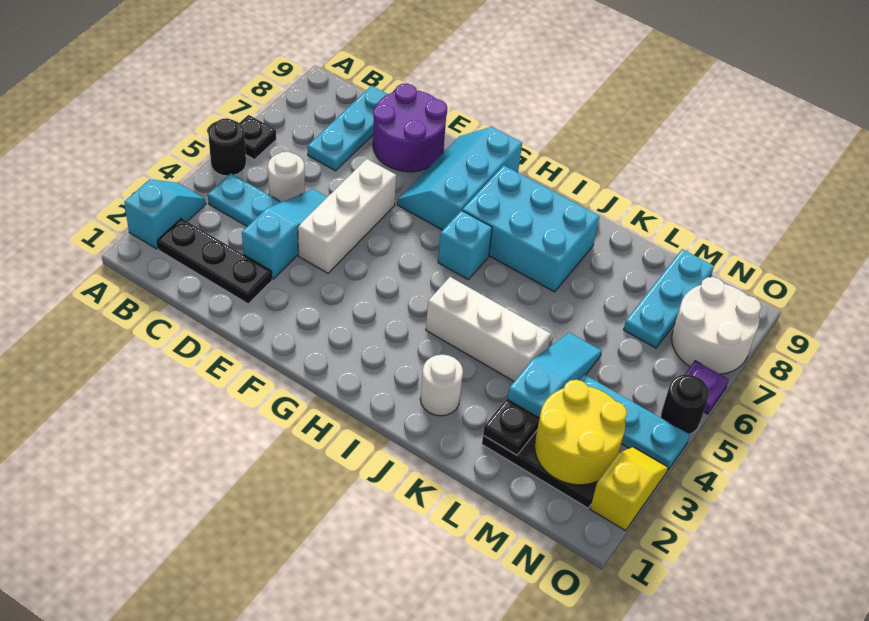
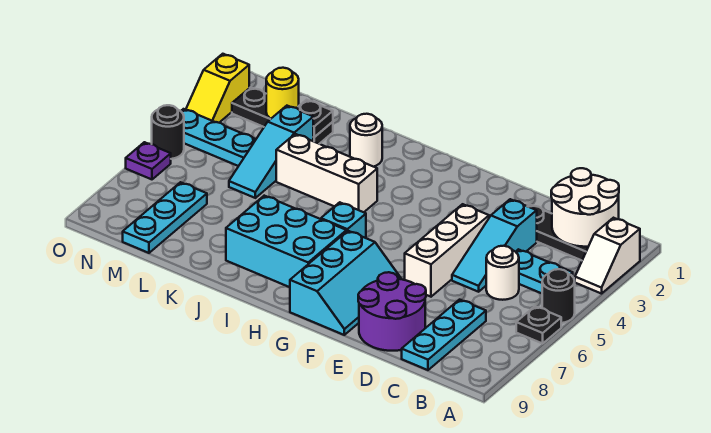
cyan slope A2:A3 level 1 top 2 -> white slope A2:A3 level 1 top 2
yellow round brick M2:N3 level 2 -> yellow round brick M2 level 2
white round brick N7:O8 level 1 -> white round brick B1:C2 level 2

